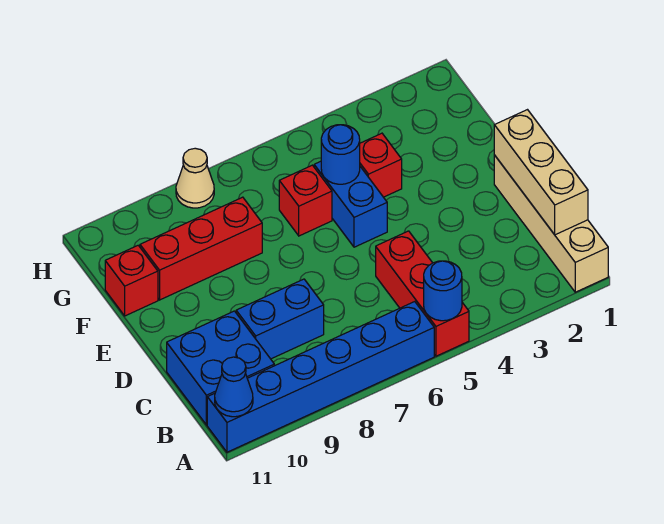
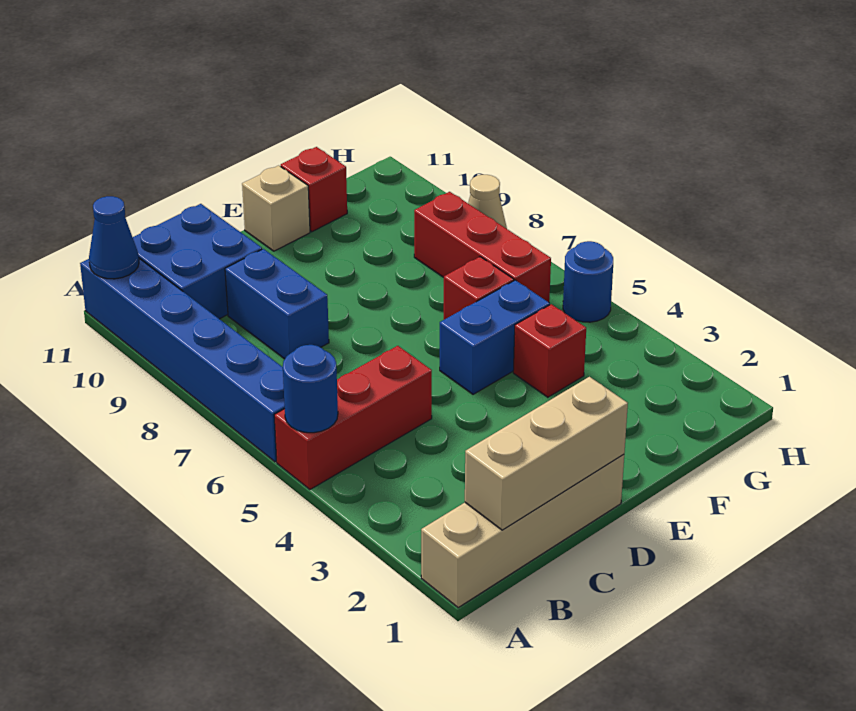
none -> tan brick E11 level 1
blue round brick F5 level 2 -> blue round brick H5 level 1
red brick F8:F10 level 1 -> red brick G6:G8 level 1

